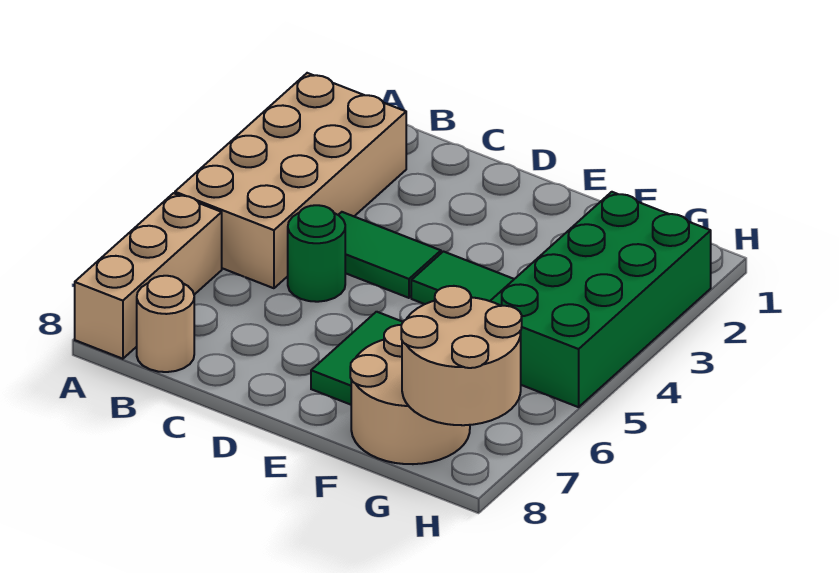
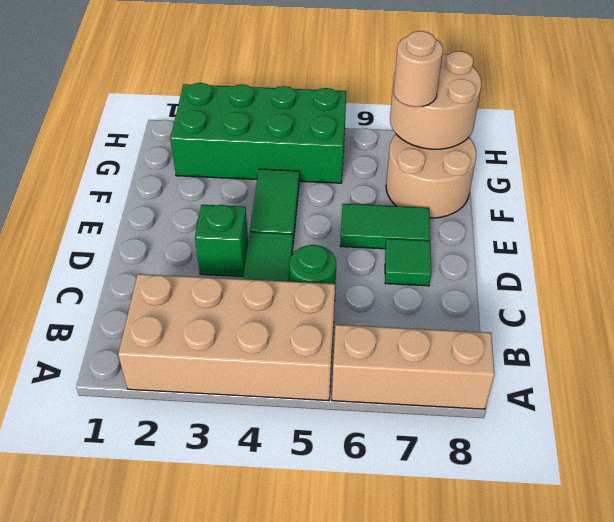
tan round brick B8 level 1 -> tan round brick G7 level 3
none -> green brick D3 level 1
none -> green tile D7 level 1

